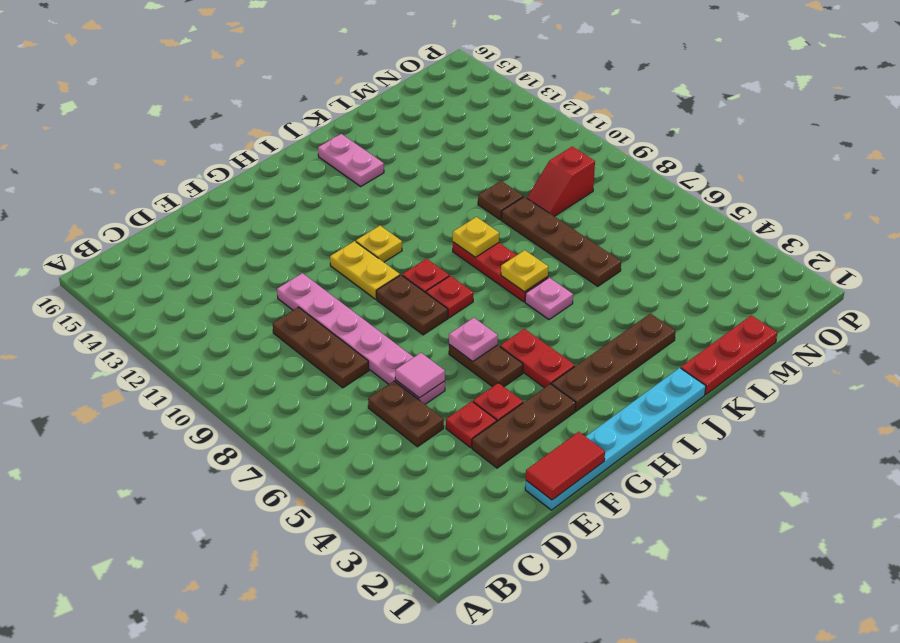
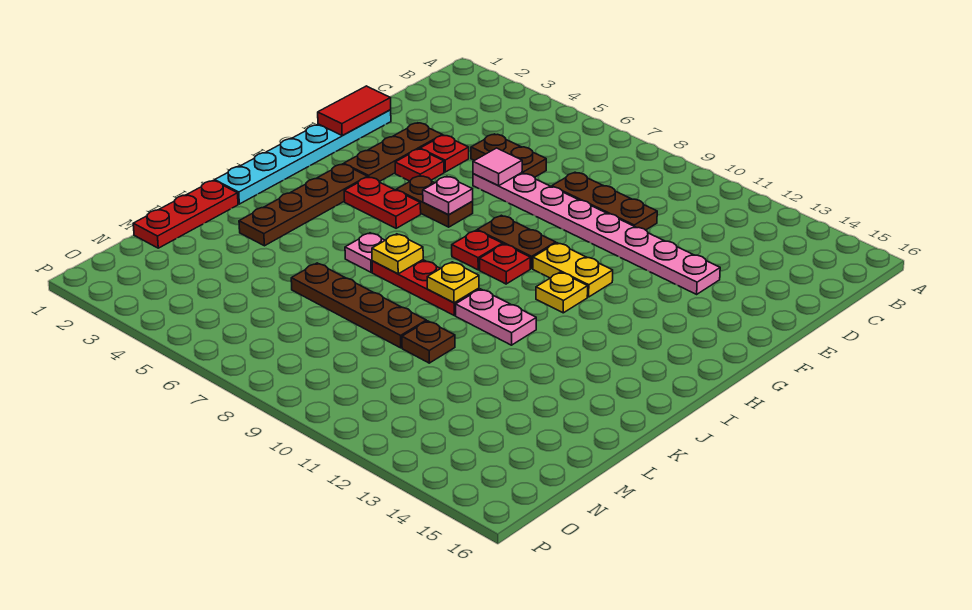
pink plate E6:E11 level 1 -> pink plate E6:E13 level 1
pink plate J14:J15 level 1 -> pink plate J10:J11 level 1
red slope M9:N9 level 1 top N -> none

